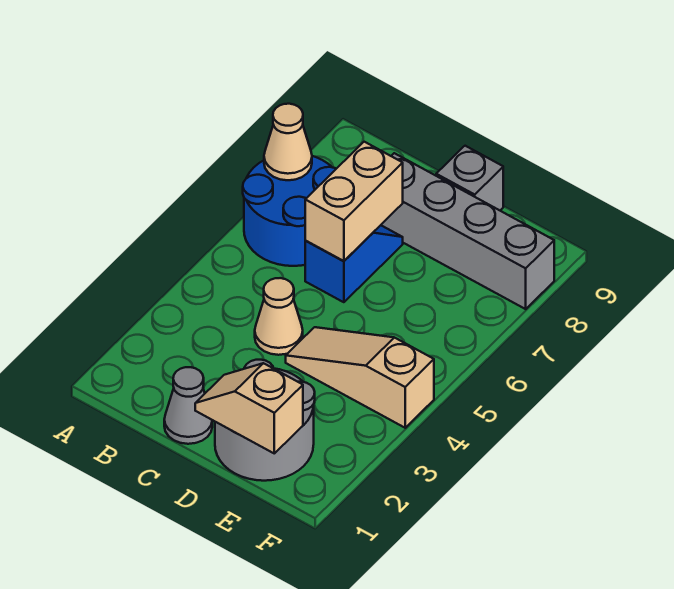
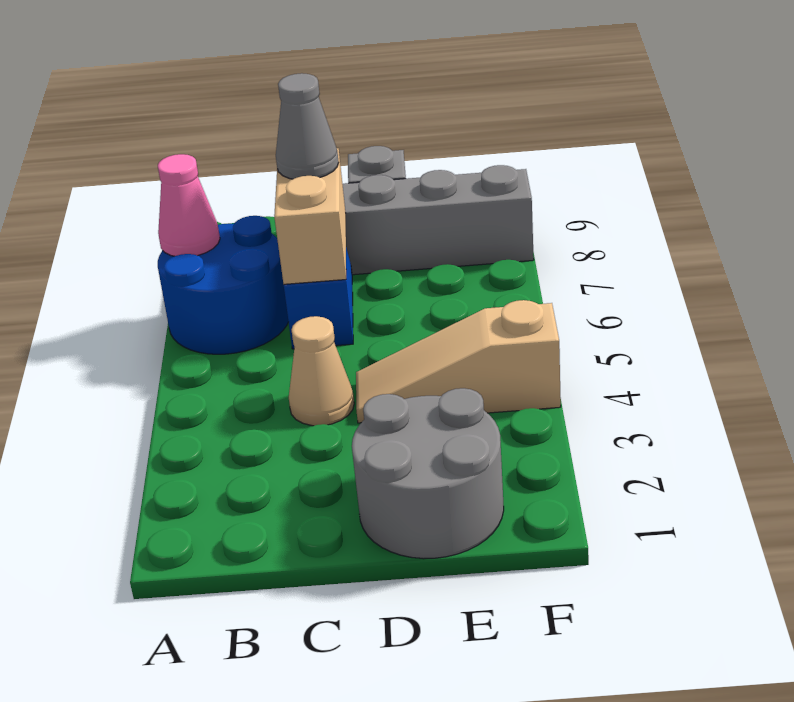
tan cone A7 level 2 -> pink cone A7 level 2
grey cone C1 level 1 -> grey cone C7 level 3
tan slope D1:E1 level 2 top E -> none

